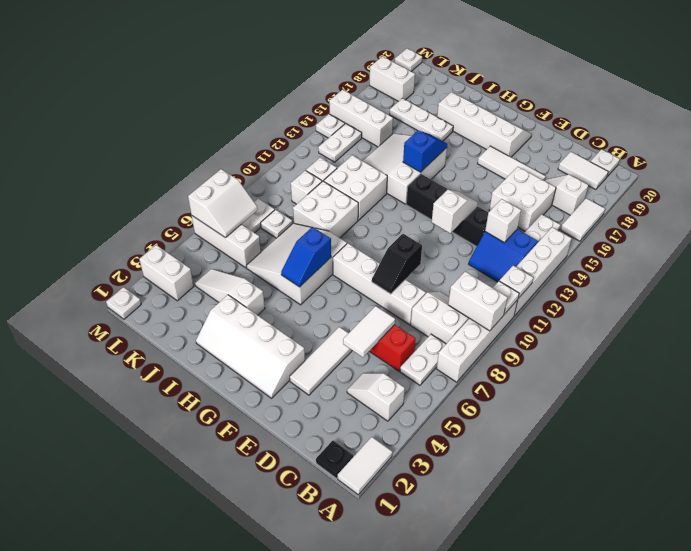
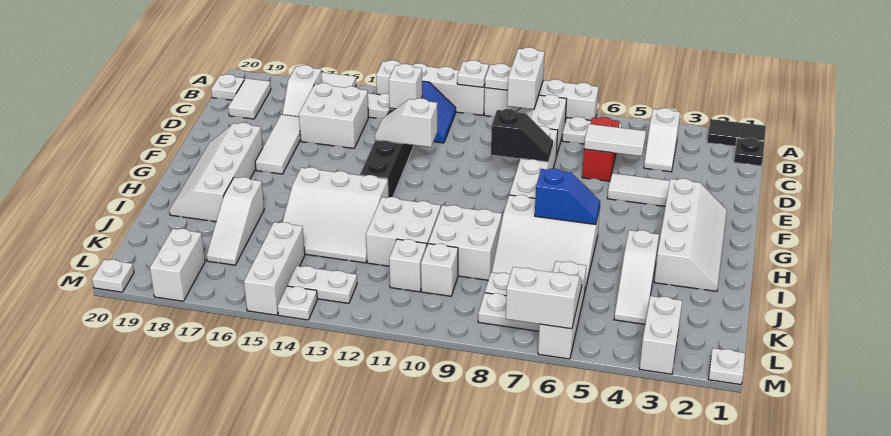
white tile A1:A2 level 1 -> black tile A1:A2 level 1
blue slope H14:H15 level 2 top 14 -> none
white plate I17:K17 level 1 -> white slope I17:K17 level 1 top I

